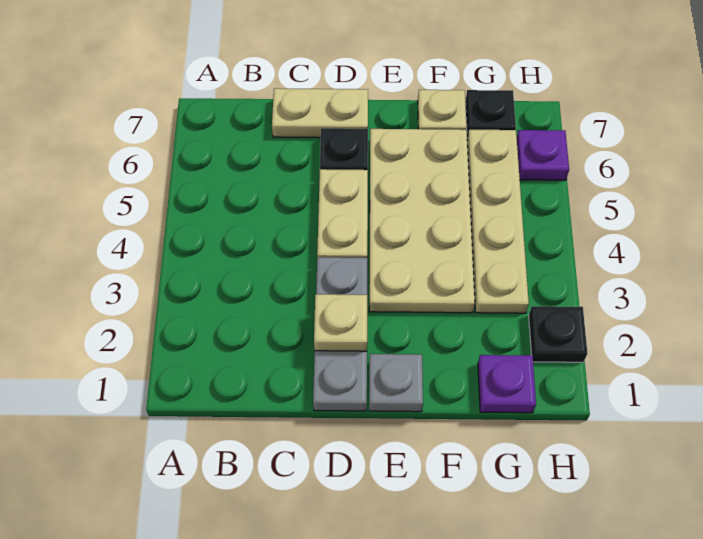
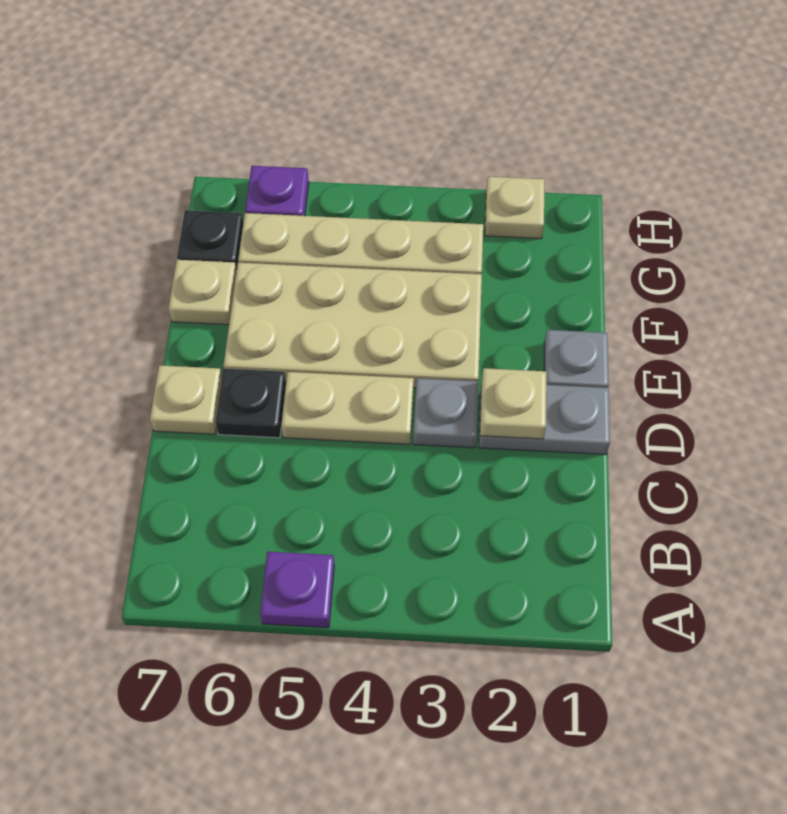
tan plate C7:D7 level 1 -> tan plate D7 level 1
purple plate G1 level 1 -> purple plate A5 level 1
black plate H2 level 1 -> tan plate H2 level 1

